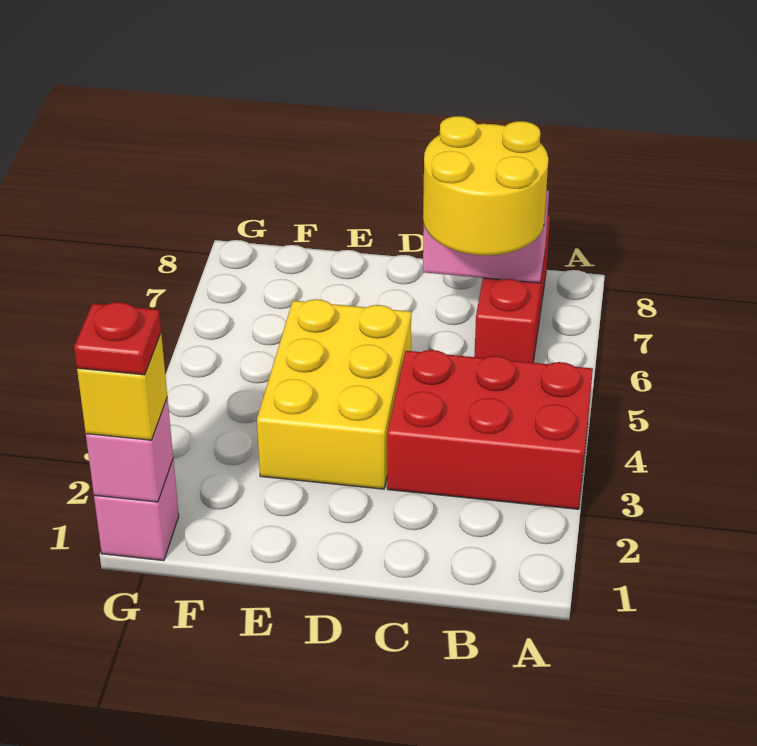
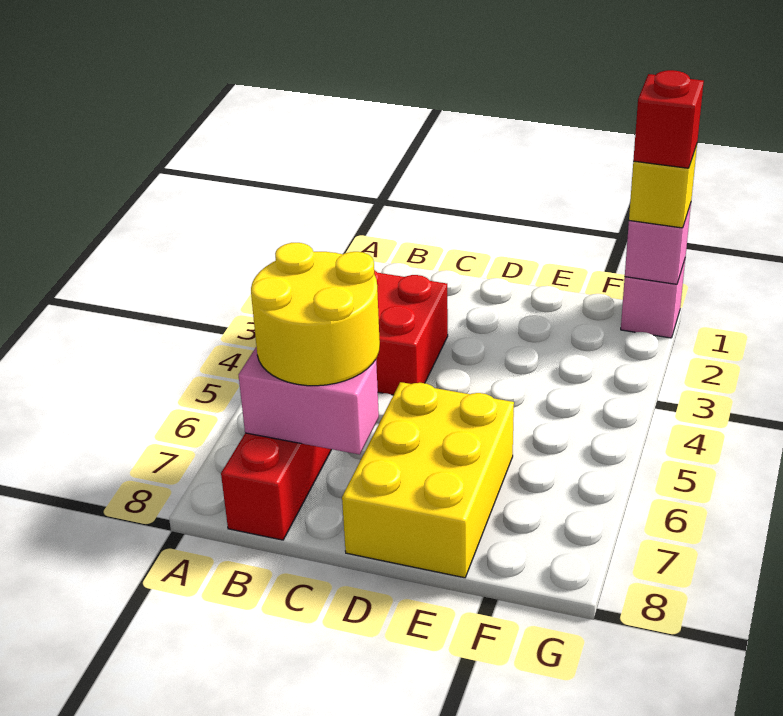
yellow brick D3:E5 level 1 -> yellow brick D6:E8 level 1
red plate G1 level 4 -> red brick G1 level 4

